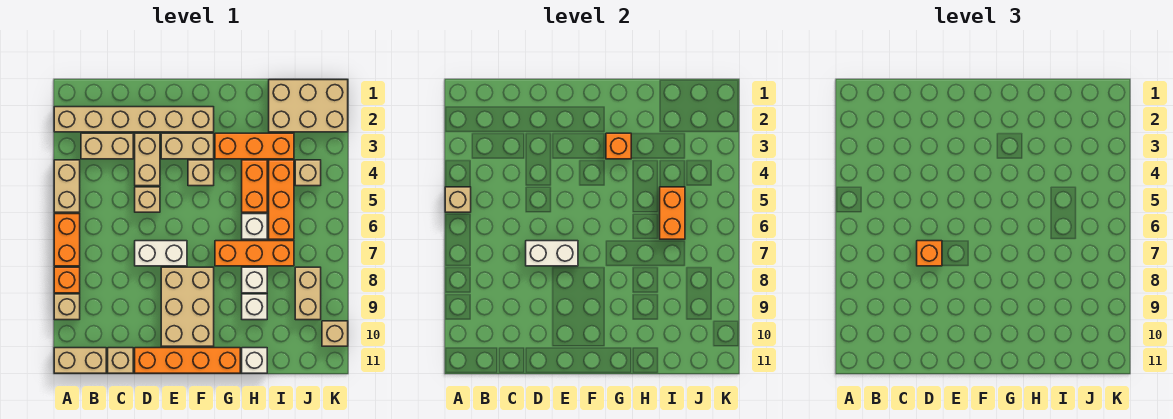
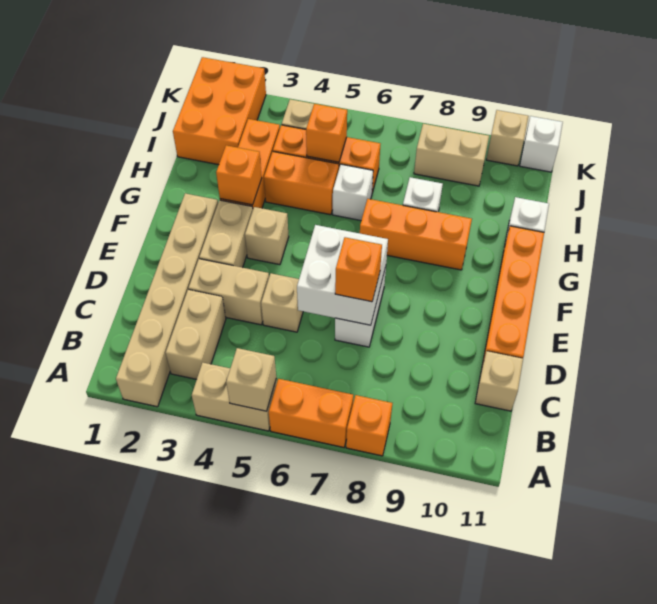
tan brick A9 level 1 -> none
tan brick A11:B11 level 1 -> none
white brick D7:E7 level 2 -> white brick D6:E7 level 2
tan brick E8:F10 level 1 -> none
orange brick G7:I7 level 1 -> orange brick G7:G9 level 1
white brick H9 level 1 -> white brick K11 level 1
tan brick I1:K2 level 1 -> orange brick I1:K2 level 1
orange brick I5:I6 level 2 -> orange brick I5 level 2

